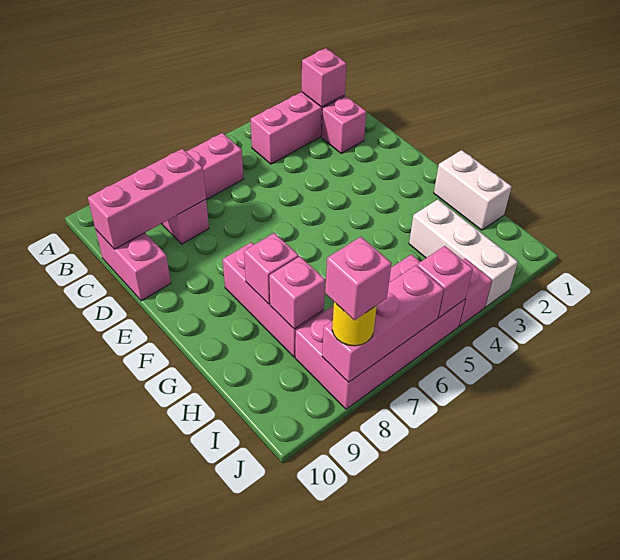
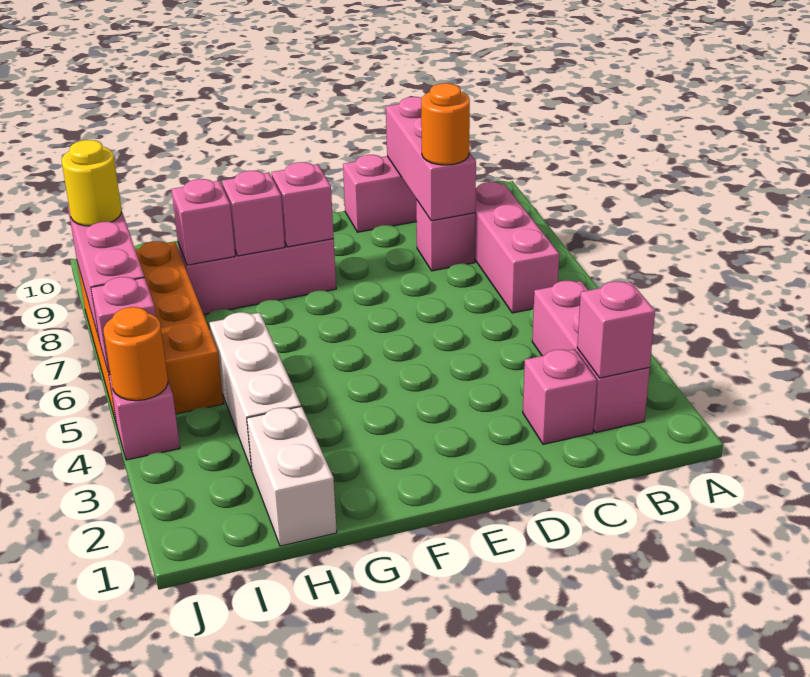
none -> orange round brick C8 level 3
white brick G1:H1 level 1 -> white brick H1:H2 level 1
white brick H3:J3 level 1 -> white brick H3:H5 level 1
pink brick I5:J8 level 1 -> orange brick I5:J8 level 1
none -> orange round brick J4 level 2
pink brick J8 level 4 -> pink brick F8 level 2

